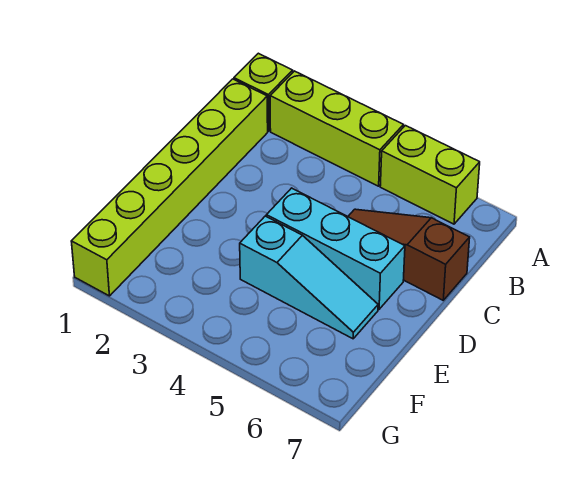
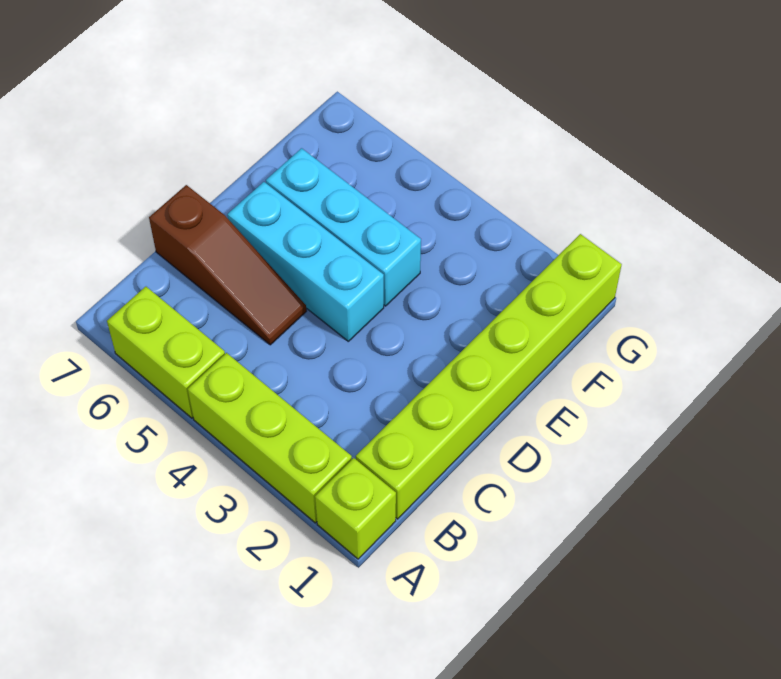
cyan slope E4:E6 level 1 top 4 -> cyan brick E4:E6 level 1

